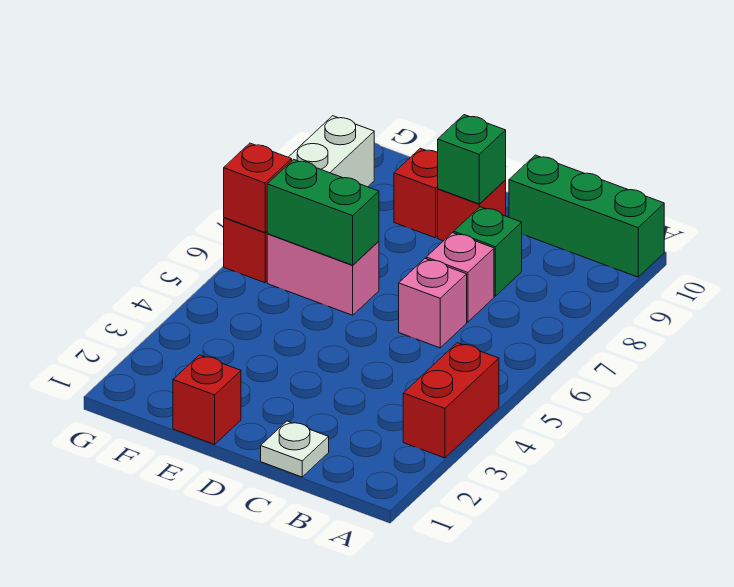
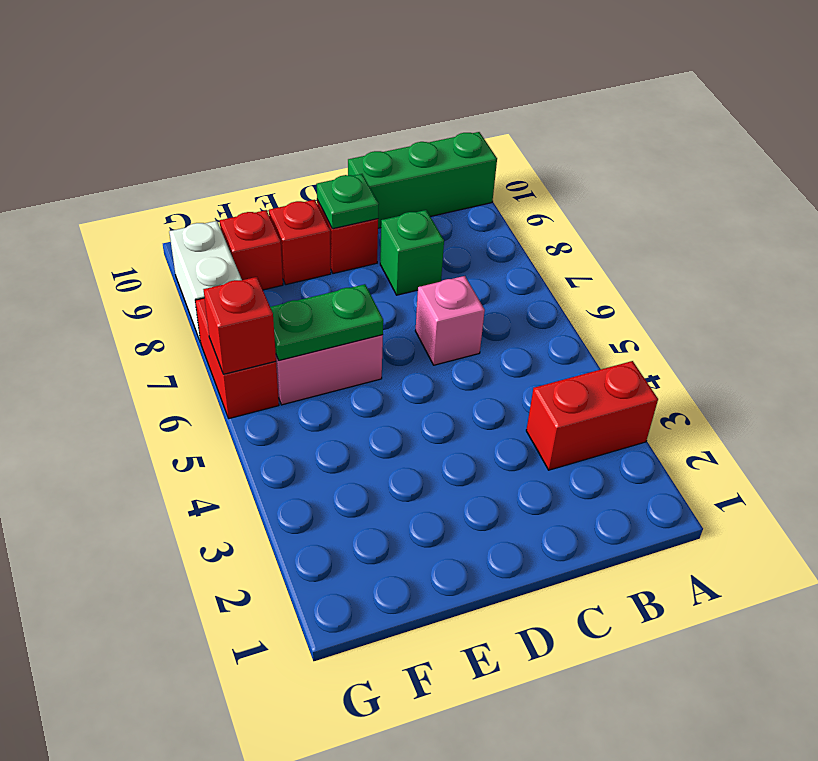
red brick A3:A4 level 1 -> red brick A3:B3 level 1
white plate C1 level 1 -> none
pink brick C7 level 1 -> none
green brick D9 level 2 -> green plate D9 level 2
red brick E1 level 1 -> red brick F9 level 1
green brick E6:F6 level 2 -> green plate E6:F6 level 2

